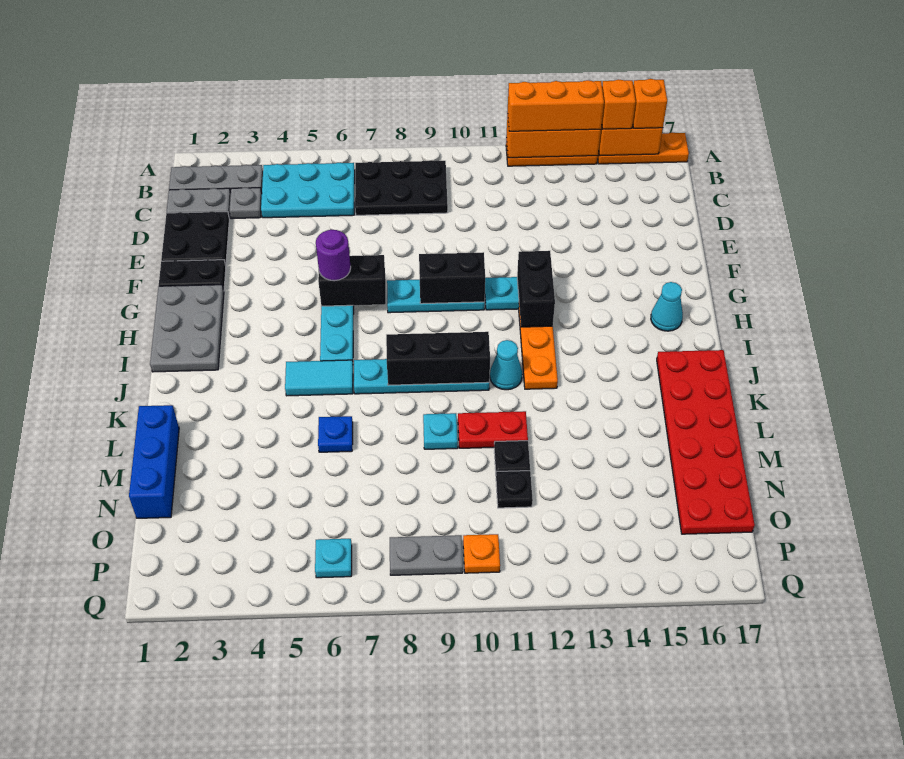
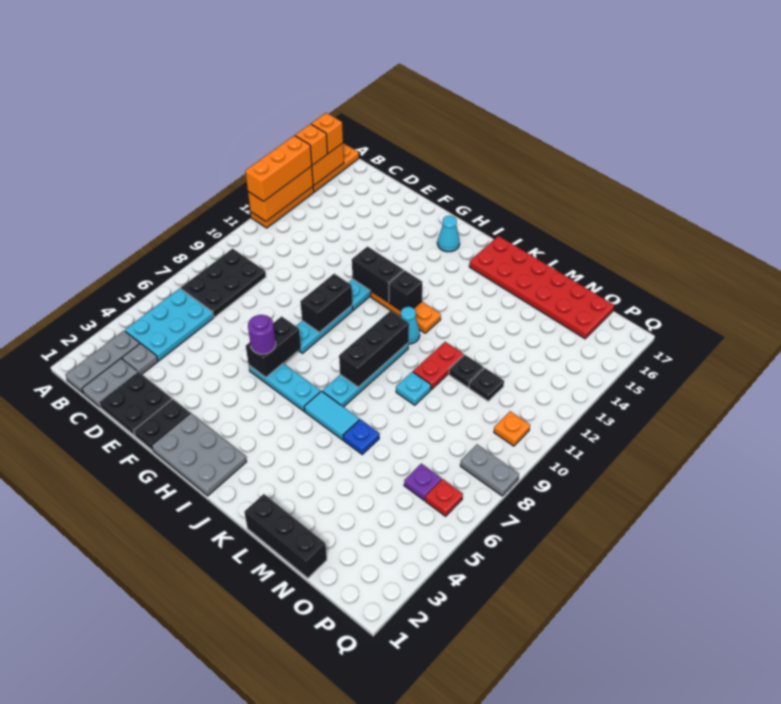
none -> black brick I12 level 2
cyan tile J5:J6 level 1 -> cyan tile J6:K6 level 1
blue brick L1:N1 level 1 -> black brick L1:N1 level 1
none -> purple plate O6 level 1
cyan plate P6 level 1 -> red plate P6 level 1
grey plate P8:P9 level 1 -> grey plate P8:Q8 level 1

